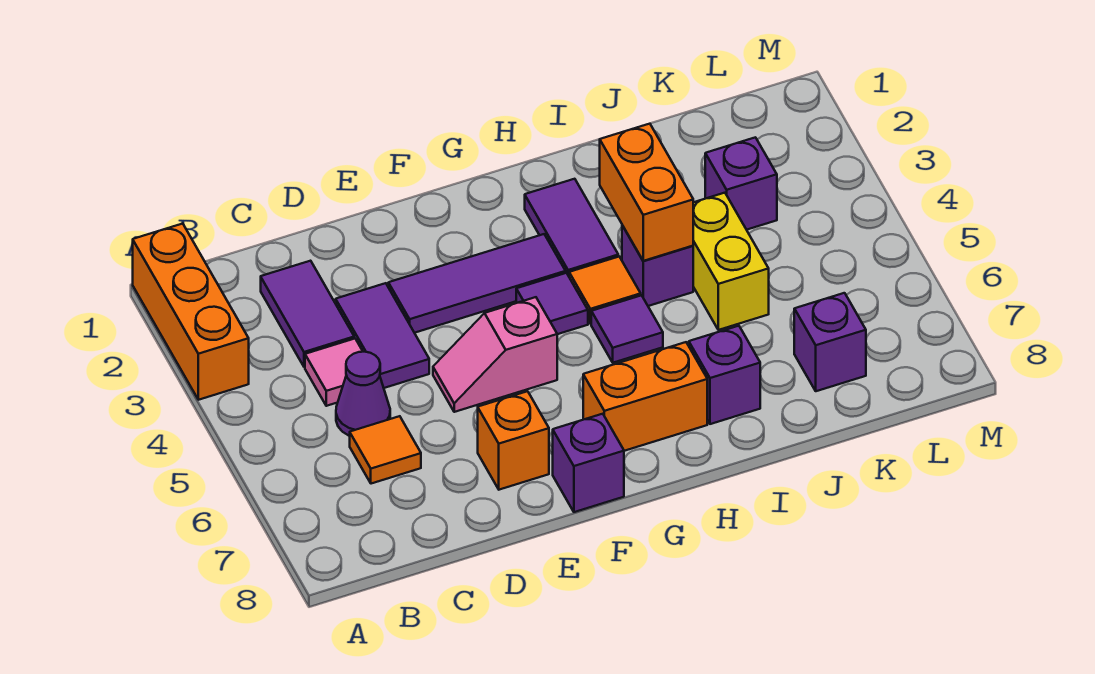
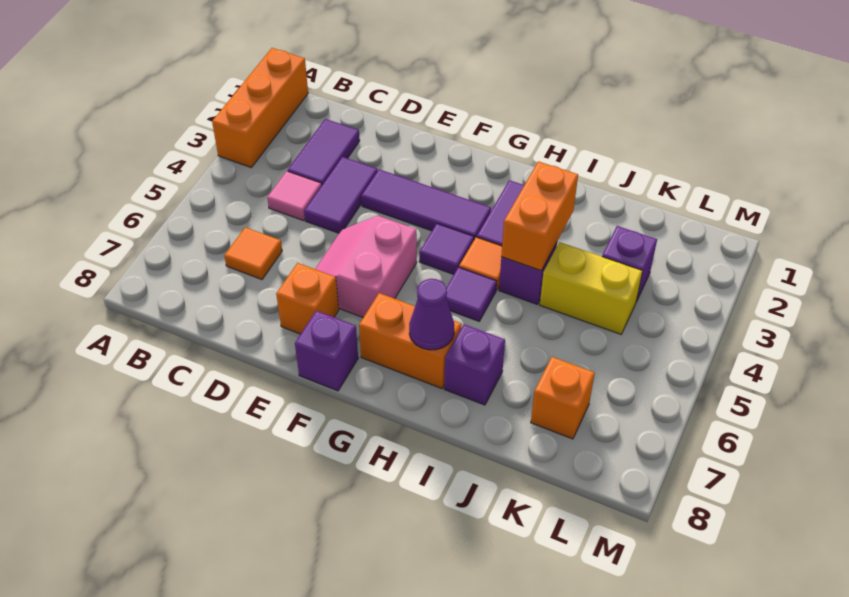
purple cone C5 level 1 -> purple cone H7 level 2
pink slope E5:F5 level 1 top F -> pink slope E5:F6 level 1 top F
yellow brick J4:J5 level 1 -> yellow brick J4:K4 level 1
purple brick K7 level 1 -> orange brick K7 level 1

